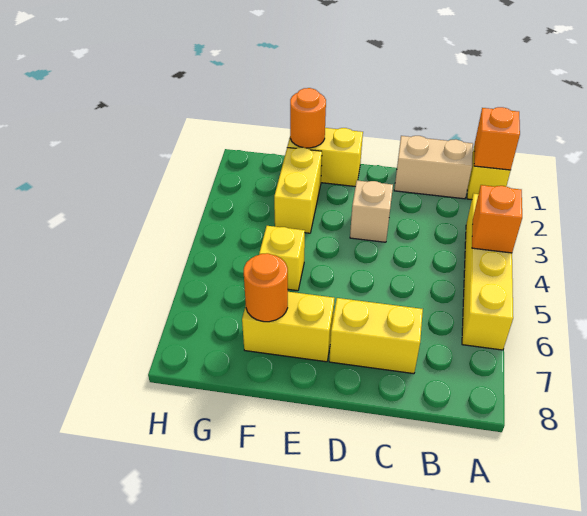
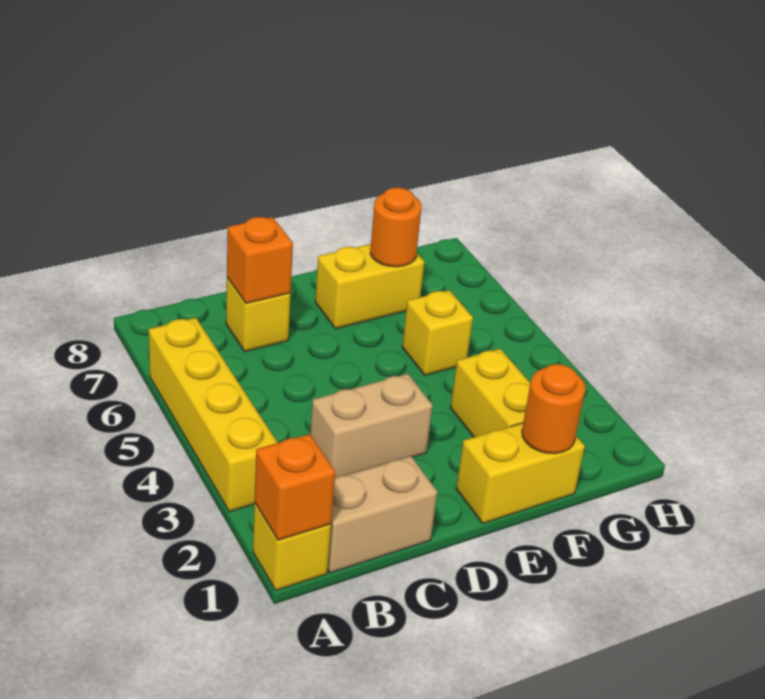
orange brick A4 level 2 -> orange brick C7 level 2
yellow brick C7:D7 level 1 -> yellow brick C7 level 1
tan brick D3 level 1 -> tan brick C3:D3 level 1

